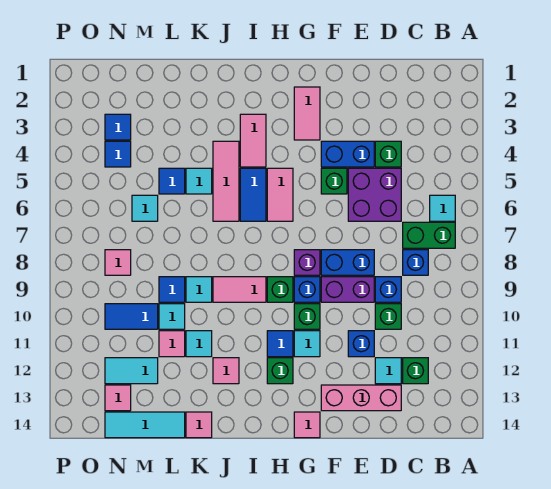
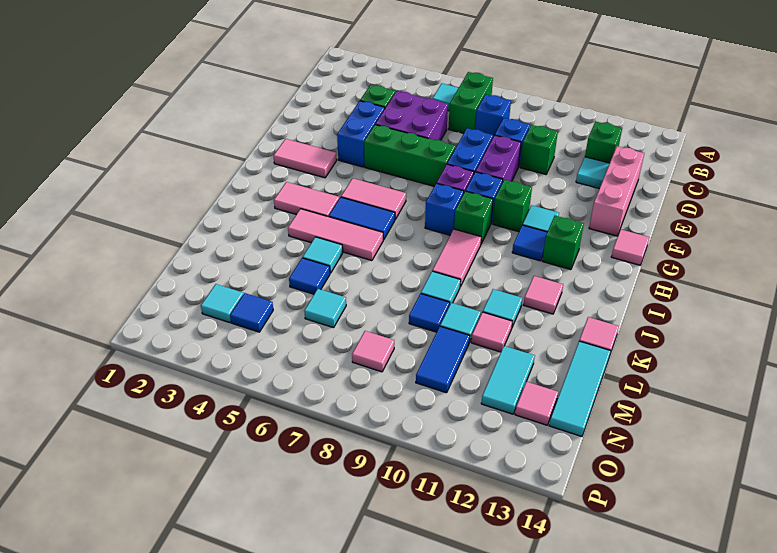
blue brick E11 level 1 -> blue brick H8 level 1
green brick F5 level 1 -> green brick F5:F7 level 1
blue tile N3 level 1 -> cyan tile N3 level 1

